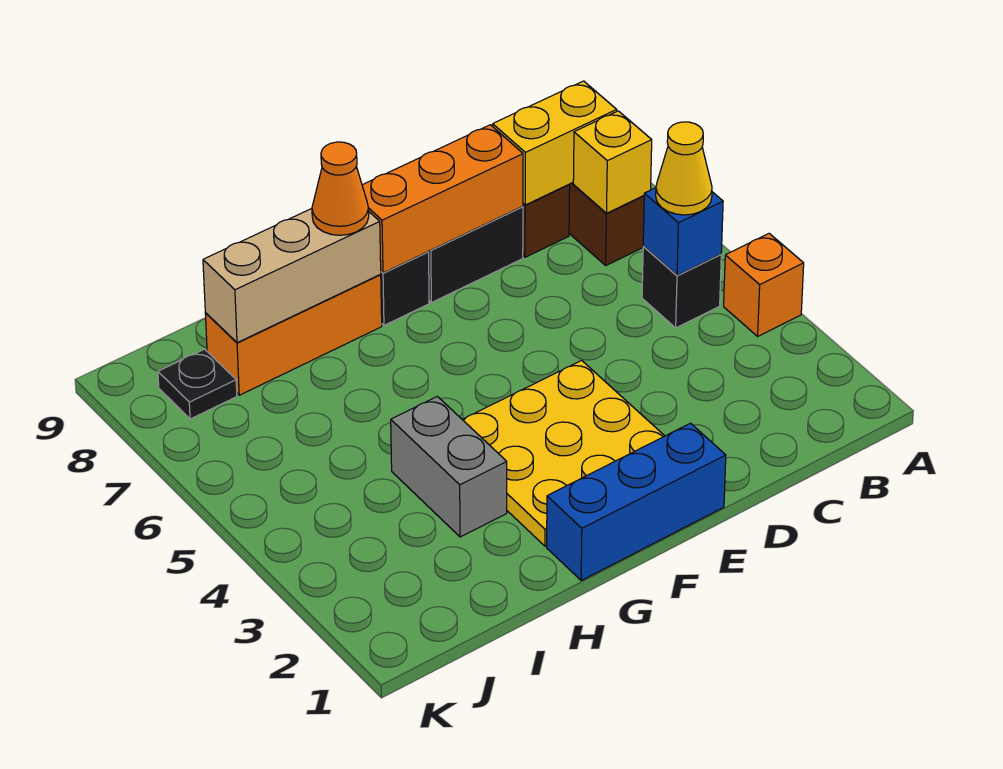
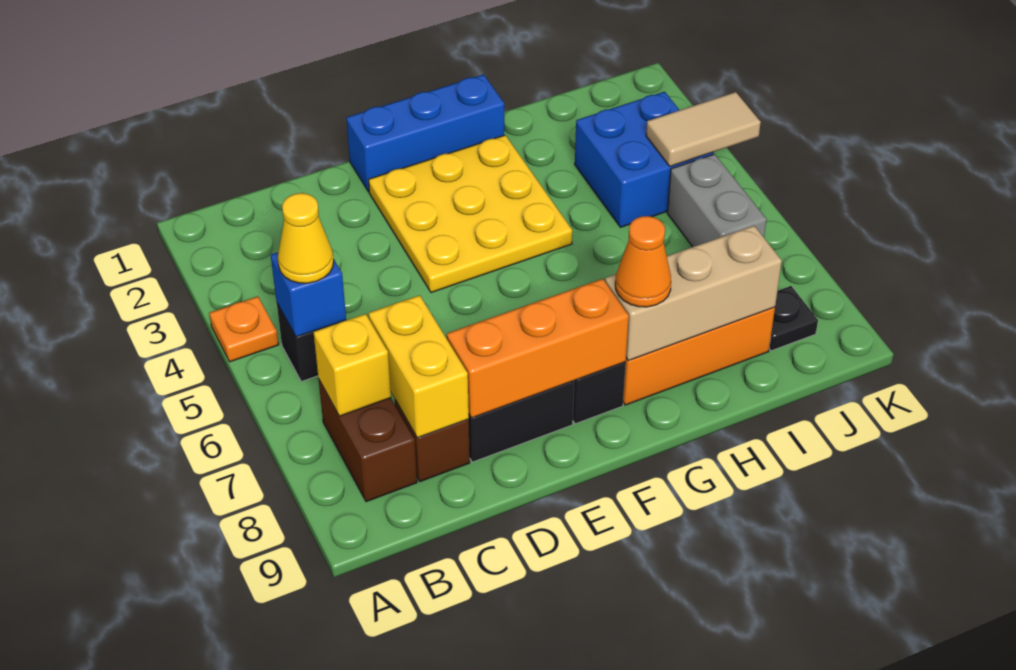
orange brick A4 level 1 -> orange plate A4 level 1
yellow brick B8:C8 level 2 -> yellow brick C7:C8 level 2
grey brick H3:H4 level 1 -> grey brick J5:J6 level 1
none -> blue brick I3:J4 level 1
none -> tan tile J4:K4 level 2

